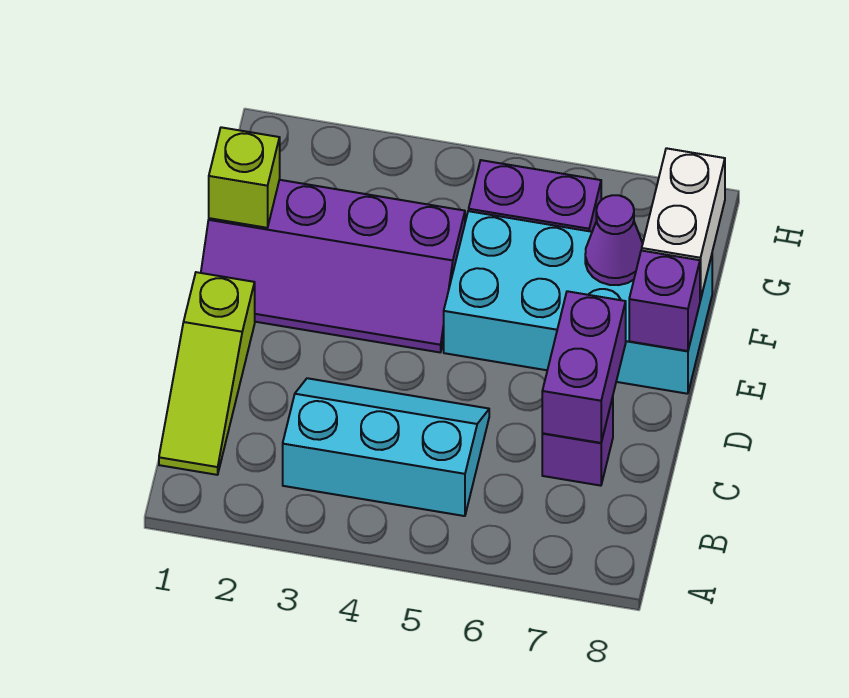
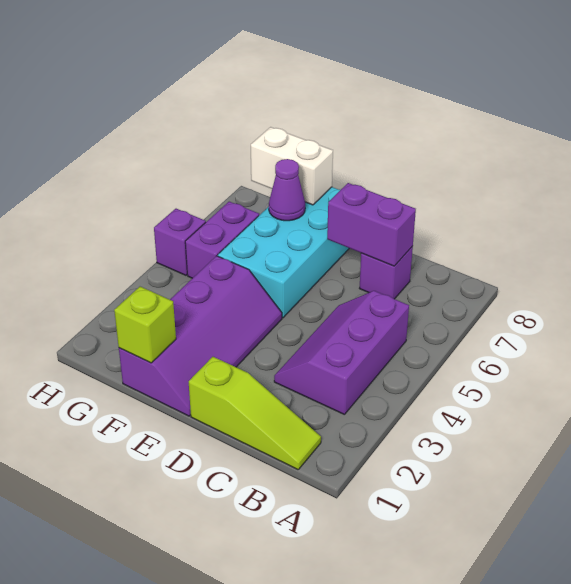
cyan slope B3:C5 level 1 top B -> purple slope B3:C5 level 1 top B
purple brick E8 level 2 -> purple brick H5 level 1

